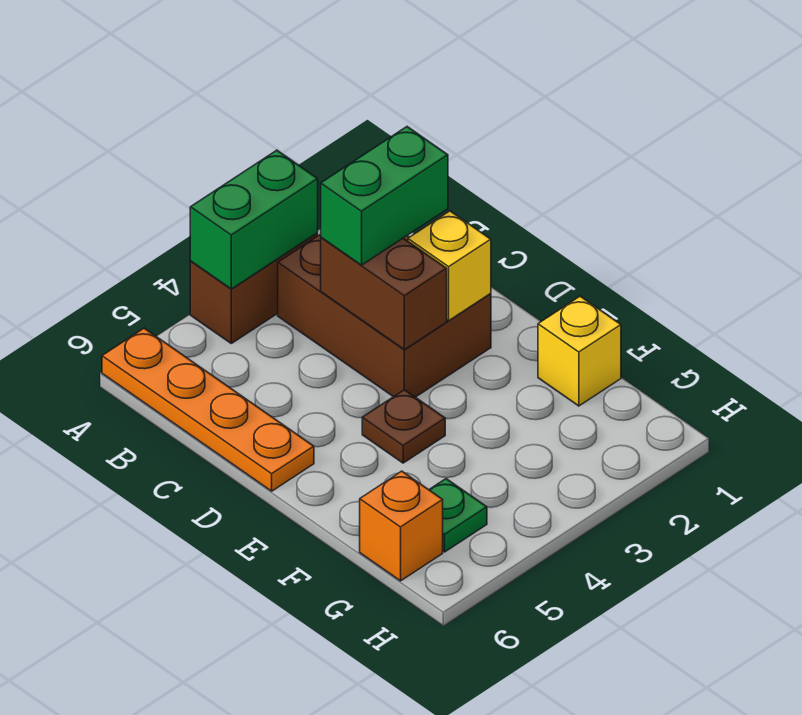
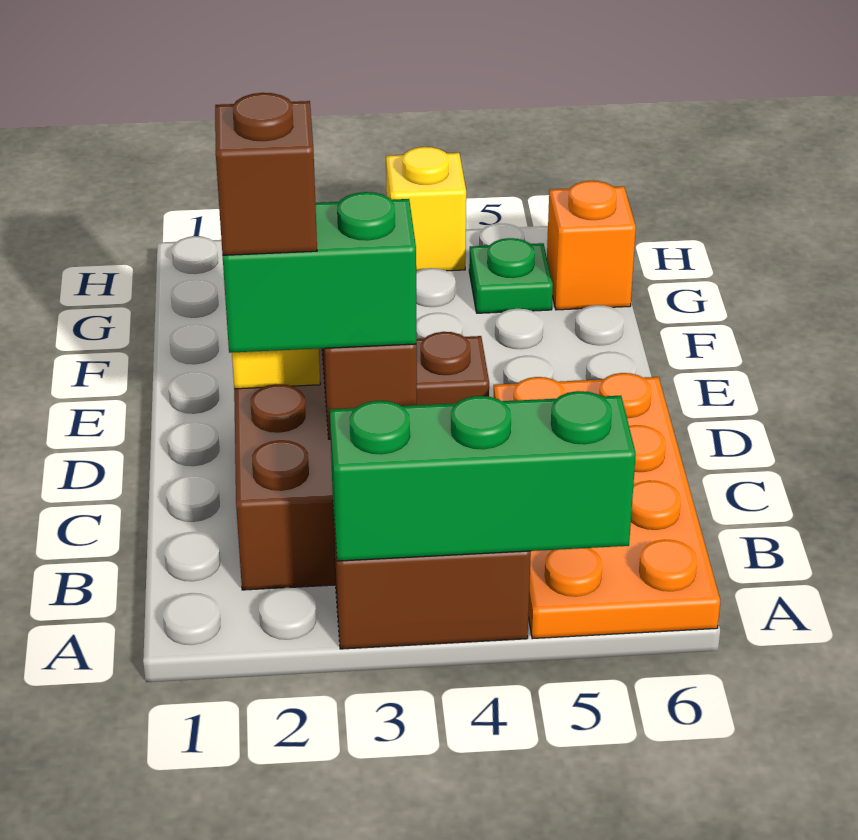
green brick A3:A4 level 2 -> green brick A3:A5 level 2
orange plate A6:D6 level 1 -> orange plate A5:D6 level 1
none -> brown brick C2 level 4
yellow brick F1 level 1 -> yellow brick H4 level 1

